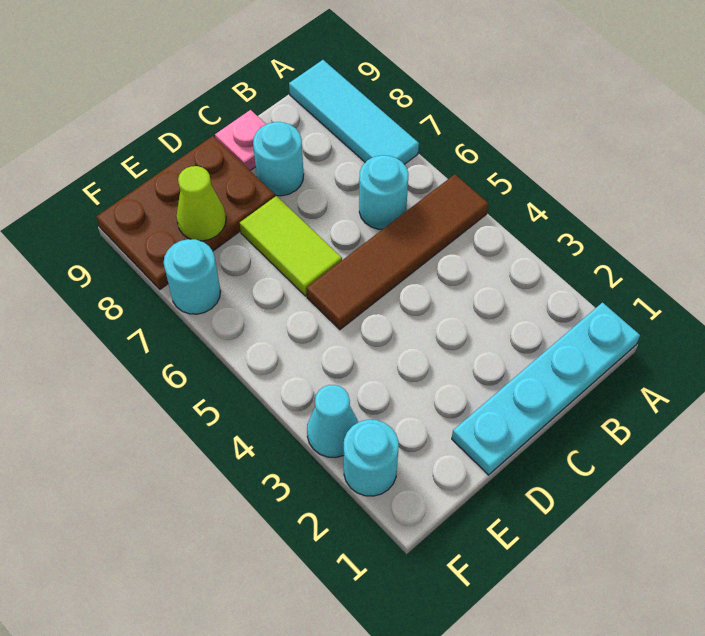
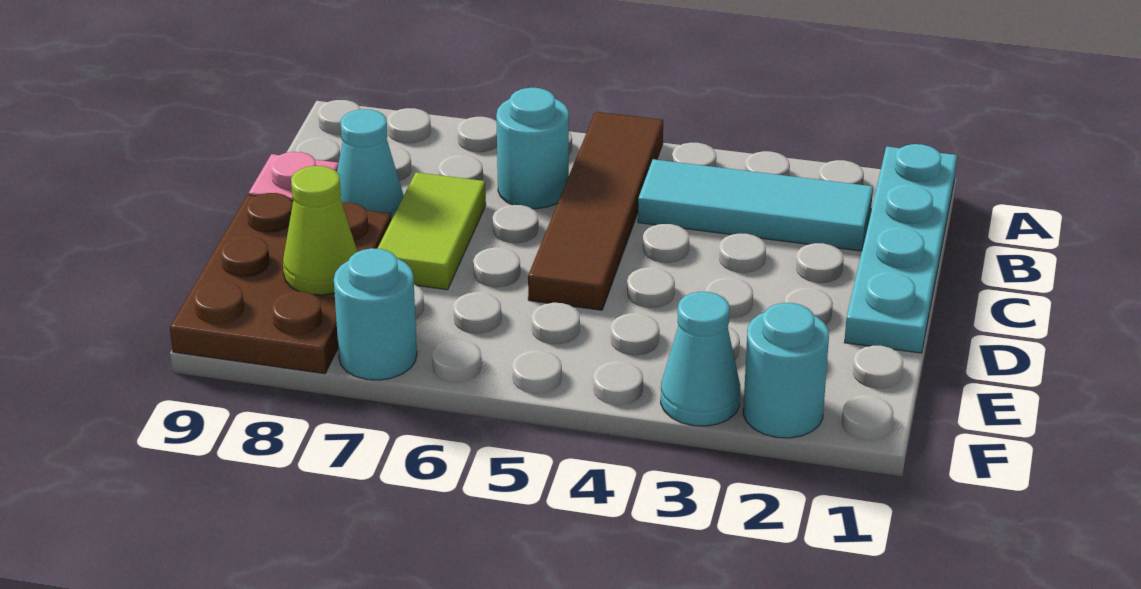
cyan tile A7:A9 level 1 -> cyan tile B2:B4 level 1
cyan round brick C8 level 1 -> cyan cone C8 level 1
lime tile D6:D7 level 1 -> lime tile C7:D7 level 1

